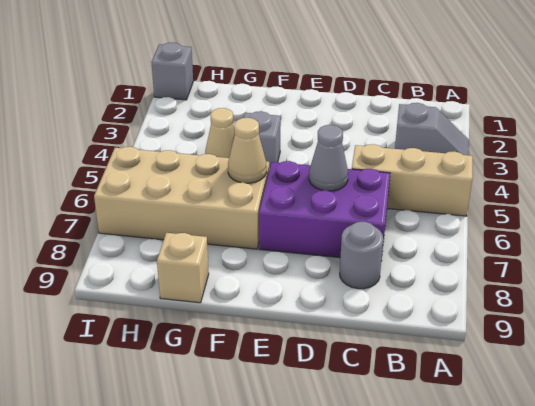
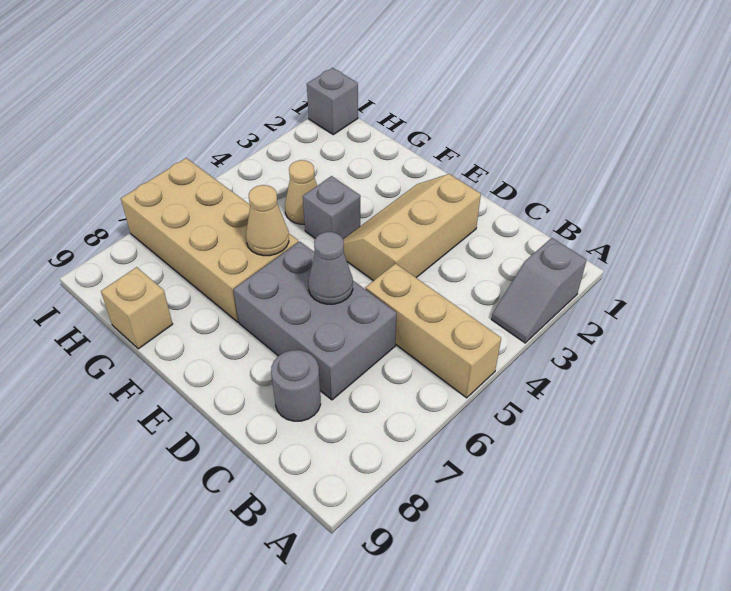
grey slope A3:B3 level 1 top B -> grey slope A2:A3 level 1 top 2
purple brick C6:E7 level 1 -> grey brick C6:E7 level 1
none -> tan slope D2:E4 level 1 top D

